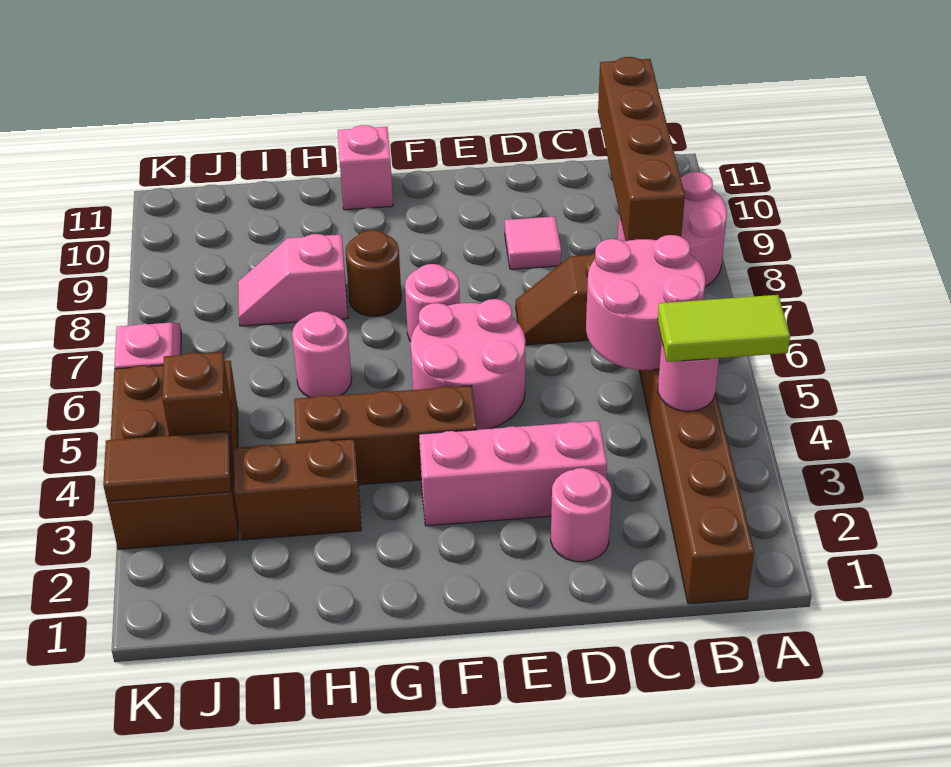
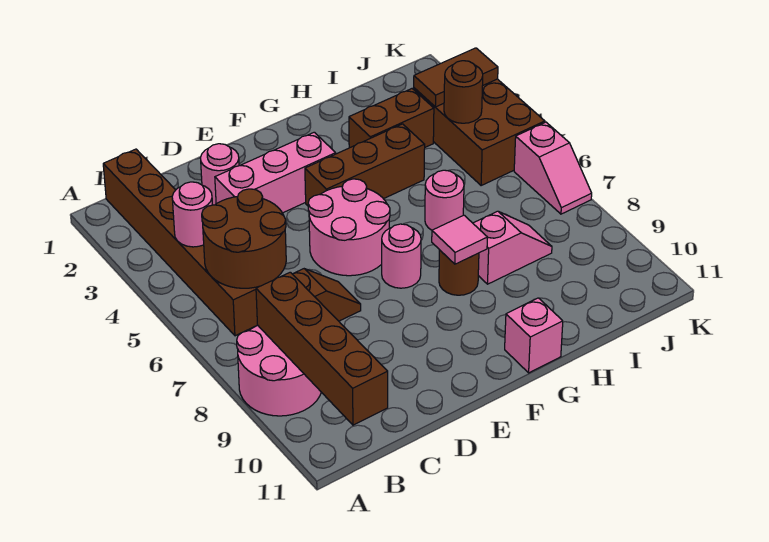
lime tile A4:B4 level 3 -> none
pink round brick B5:C6 level 2 -> brown round brick B5:C6 level 2
pink tile D9 level 1 -> pink tile G8 level 2
brown brick J4 level 2 -> brown round brick J4 level 2

